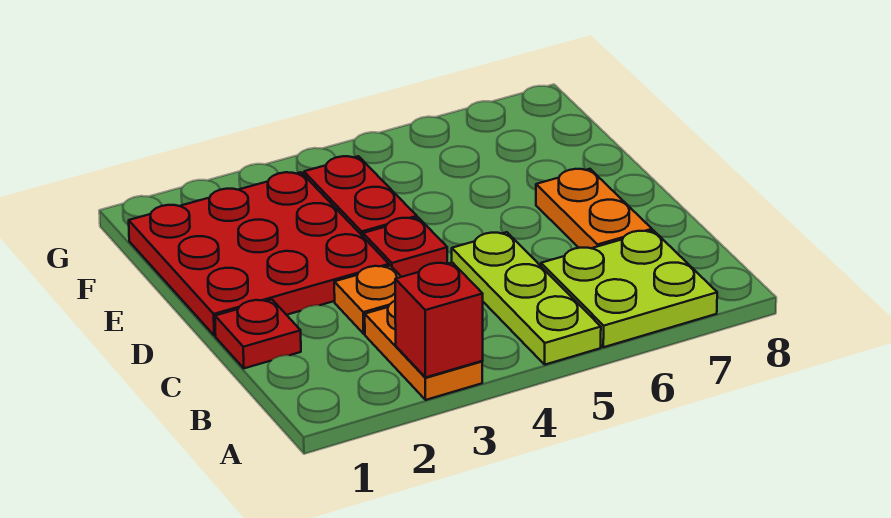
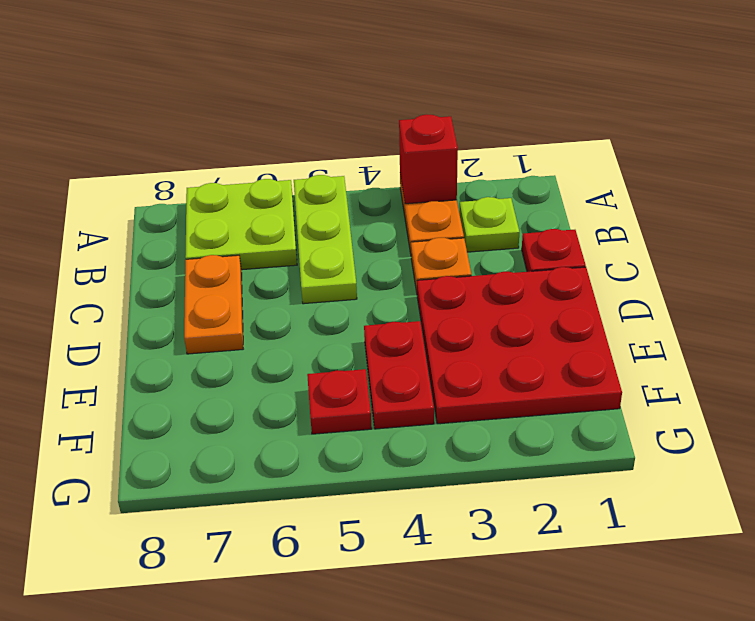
none -> lime plate B2 level 1
red plate D4 level 1 -> red plate F5 level 1

